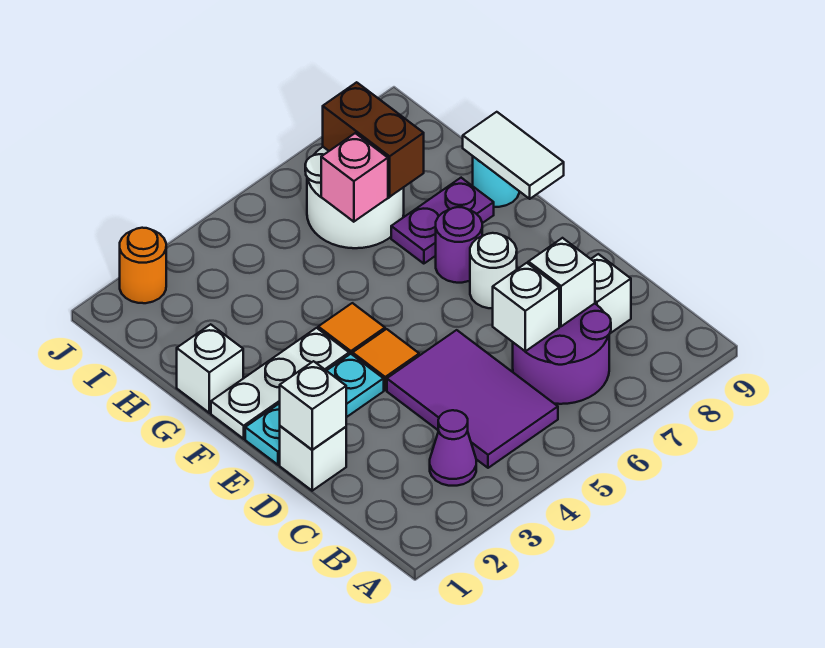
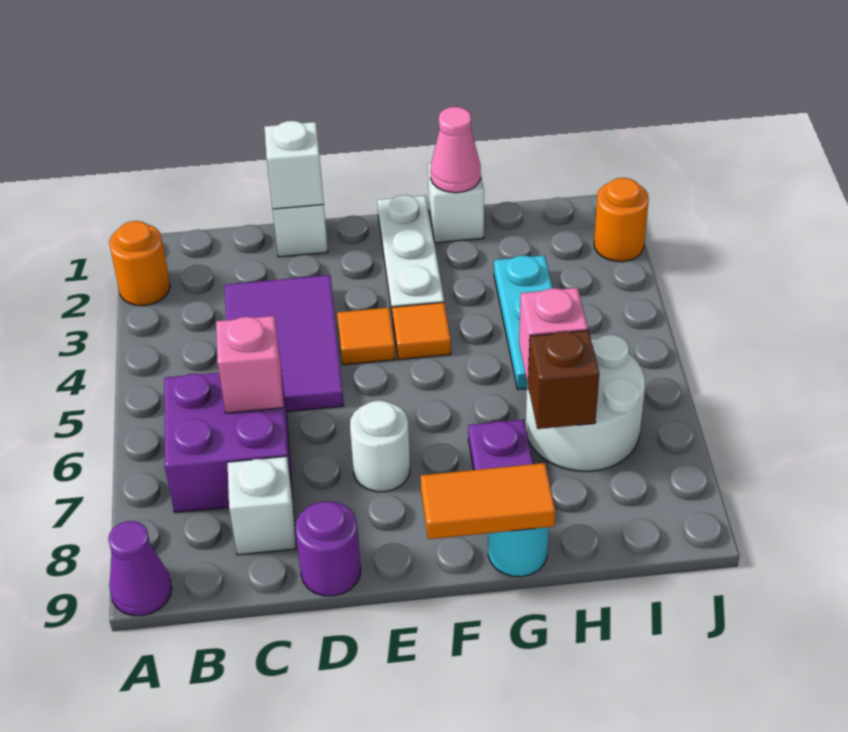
none -> orange round brick A2 level 1
purple cone B3 level 1 -> purple cone A9 level 1
purple tile B4:D5 level 1 -> purple tile C3:D5 level 1
purple round brick B6:C7 level 1 -> purple brick B6:C7 level 1
white brick C6 level 2 -> pink brick C6 level 2
white brick C7 level 2 -> none
cyan plate E1:E3 level 1 -> cyan plate H3:H5 level 1
purple round brick F7 level 1 -> purple round brick D9 level 1
white tile F9:G9 level 2 -> orange tile F9:G9 level 2
none -> pink cone G1 level 2
brown brick H7:I7 level 2 -> brown brick H7 level 2

